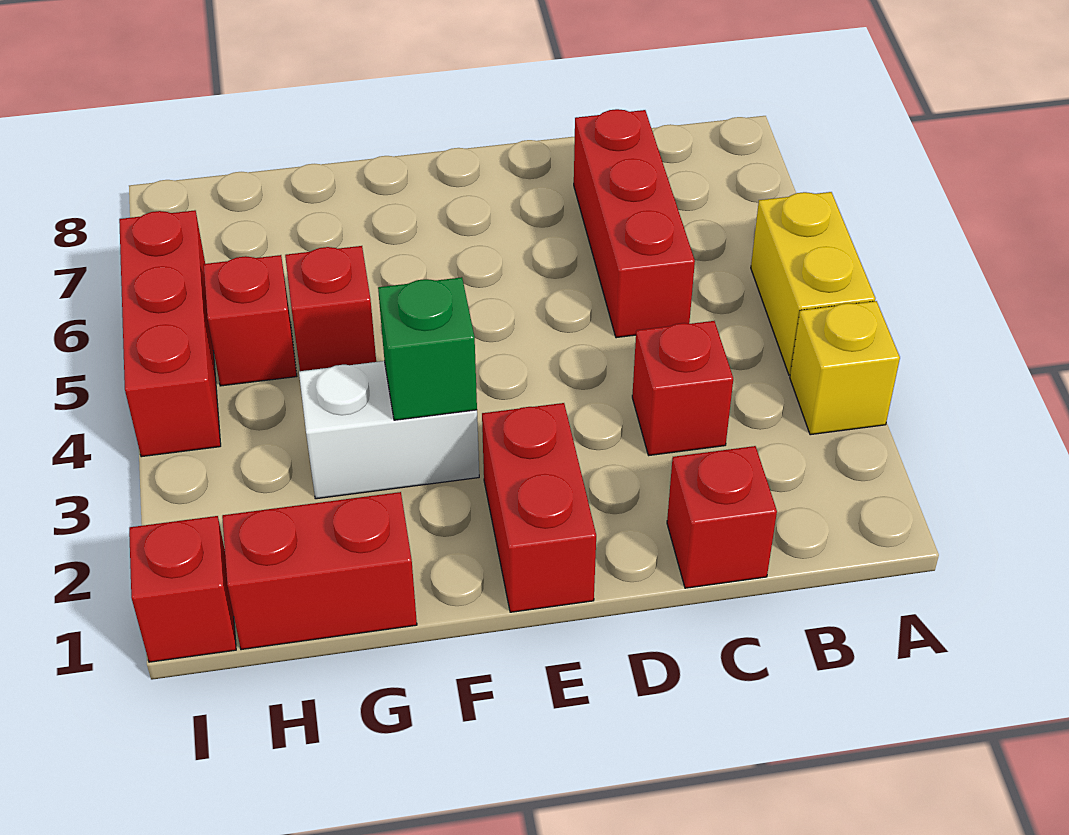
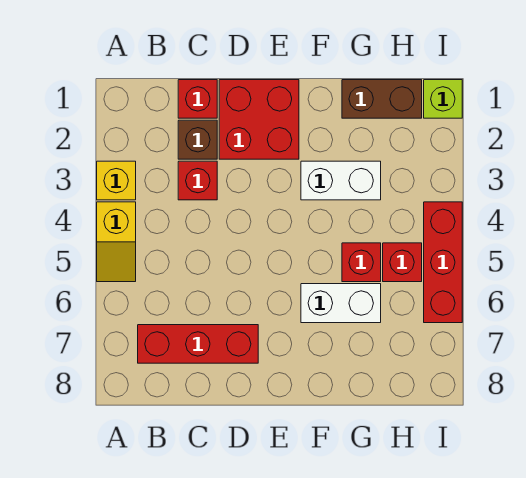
yellow brick A4:A5 level 1 -> yellow slope A4:A5 level 1 top 4
none -> brown brick C2 level 1
red brick C5:C7 level 1 -> red brick B7:D7 level 1
red brick E1:E2 level 1 -> red brick D1:E2 level 1
green brick F3 level 2 -> none
none -> white brick F6:G6 level 1
red brick G1:H1 level 1 -> brown brick G1:H1 level 1
red brick I1 level 1 -> lime brick I1 level 1

